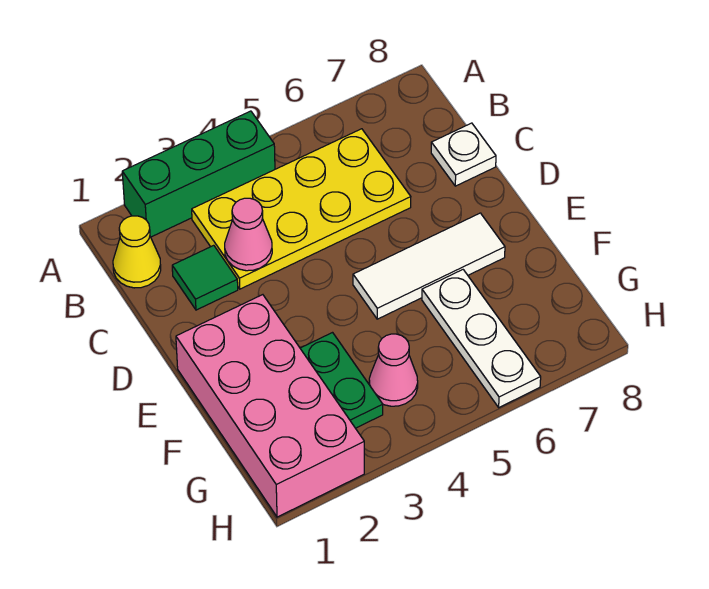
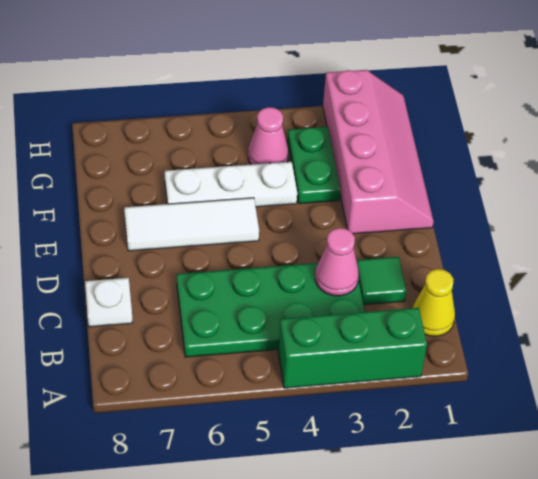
yellow plate B3:C6 level 1 -> green plate B3:C6 level 1
pink brick E1:H2 level 1 -> pink slope E1:H2 level 1 top 2
white plate F6:H6 level 1 -> white plate F4:F6 level 1

